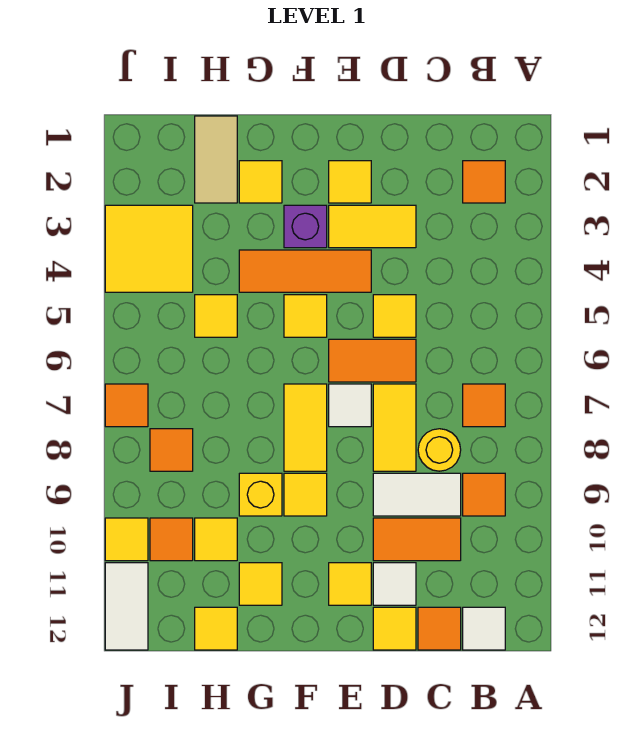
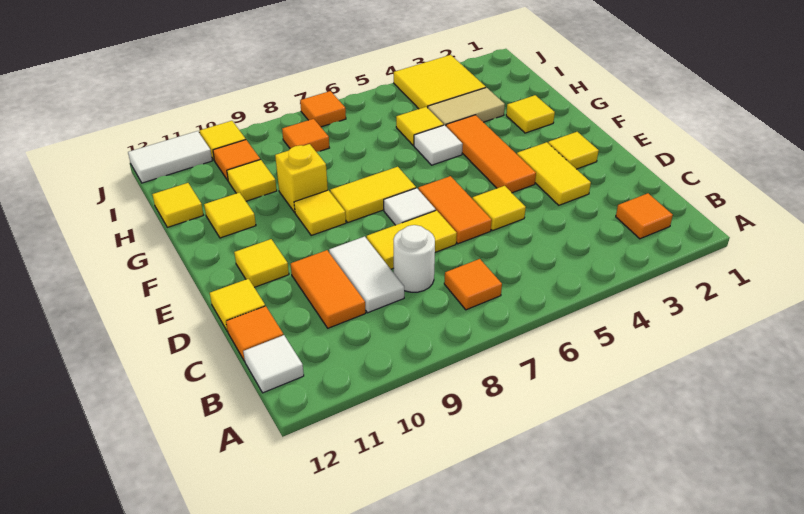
orange tile B9 level 1 -> none
yellow round brick C8 level 1 -> white round brick C8 level 1
white tile D11 level 1 -> white tile G5 level 1
purple brick F3 level 1 -> none
yellow tile F5 level 1 -> none
tan tile H1:H2 level 1 -> tan tile H3:H4 level 1

